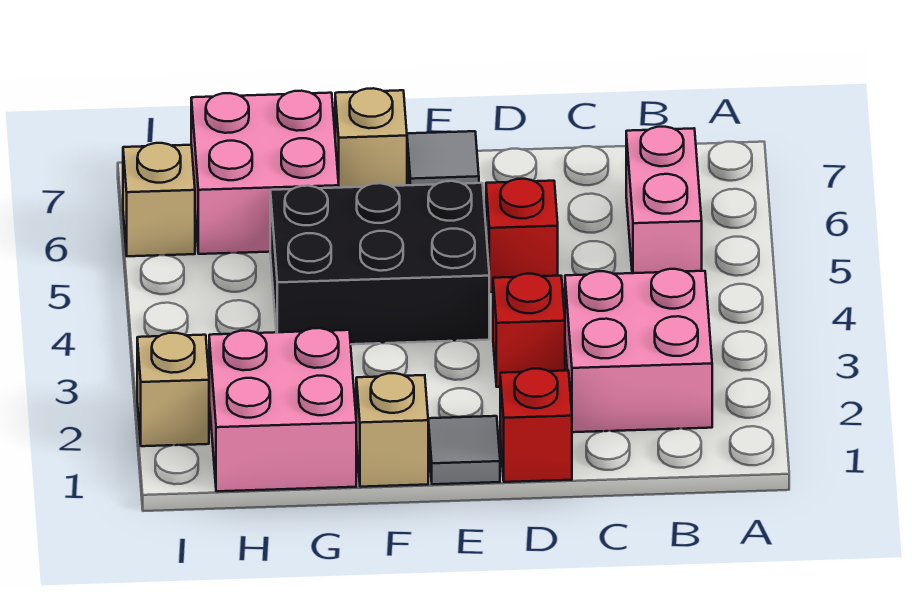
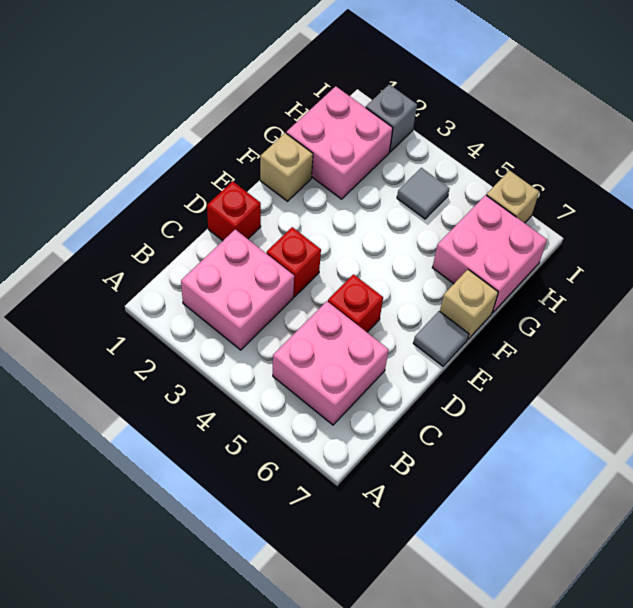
pink brick B5:B6 level 1 -> pink brick B5:C6 level 1
grey tile E1 level 1 -> grey tile H4 level 1
black brick E4:G5 level 1 -> none
tan brick I2 level 1 -> grey brick I2 level 1

